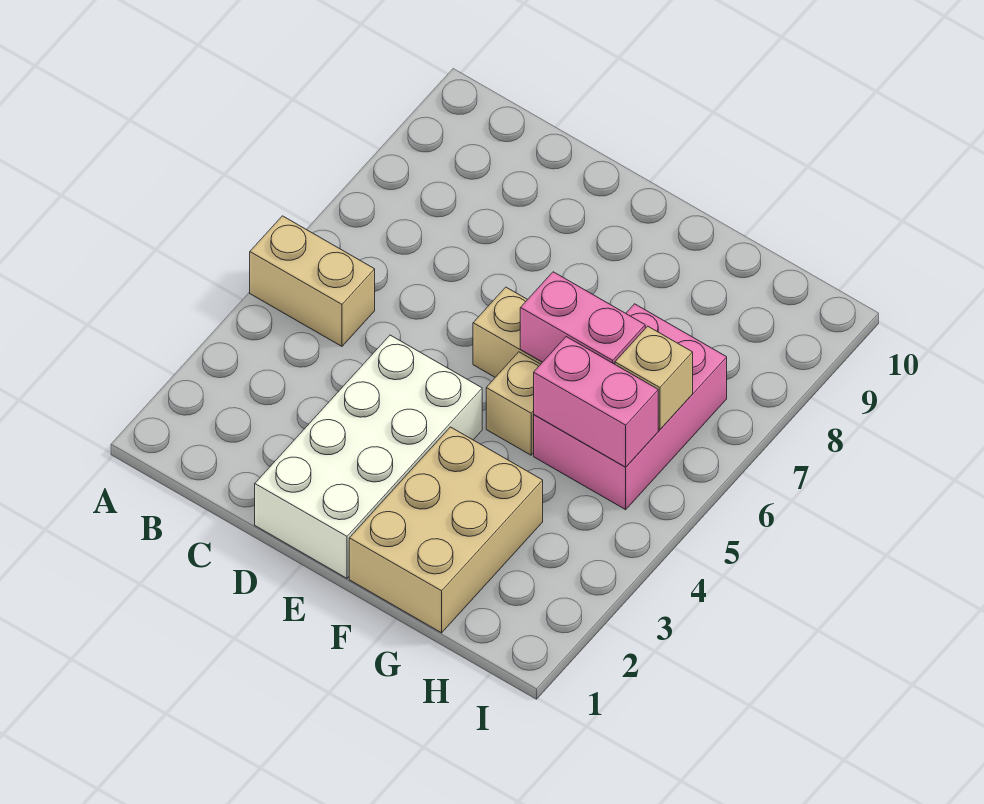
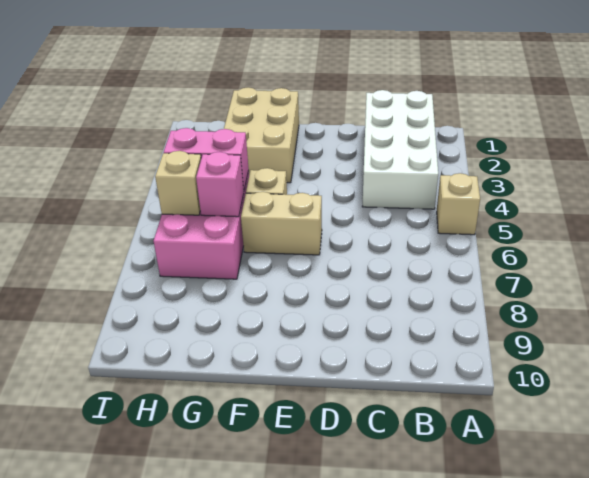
tan brick A5:B5 level 1 -> tan brick A5 level 1
white brick D1:E4 level 1 -> white brick B1:C4 level 1
pink brick F6:G6 level 2 -> pink brick G6 level 2

